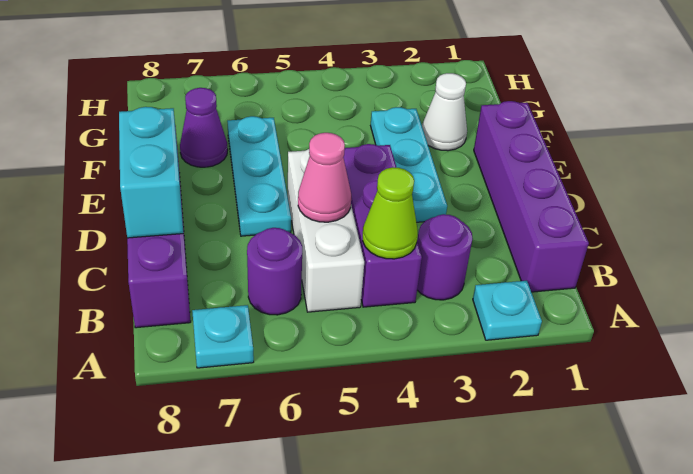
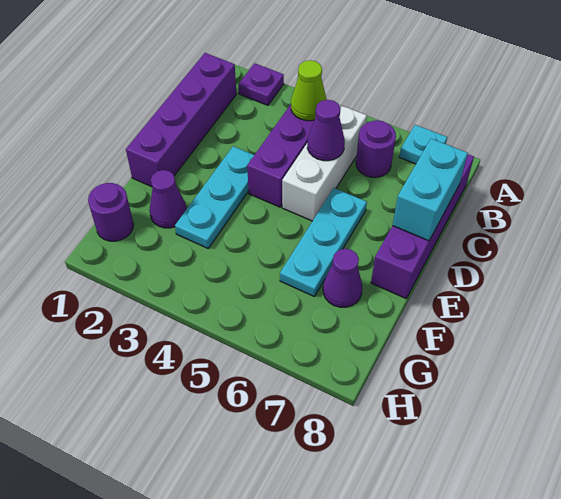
cyan plate A2 level 1 -> purple plate A2 level 1
purple round brick B3 level 1 -> purple round brick G1 level 1
pink cone C5 level 2 -> purple cone C5 level 2
white cone F2 level 1 -> purple cone F2 level 1

